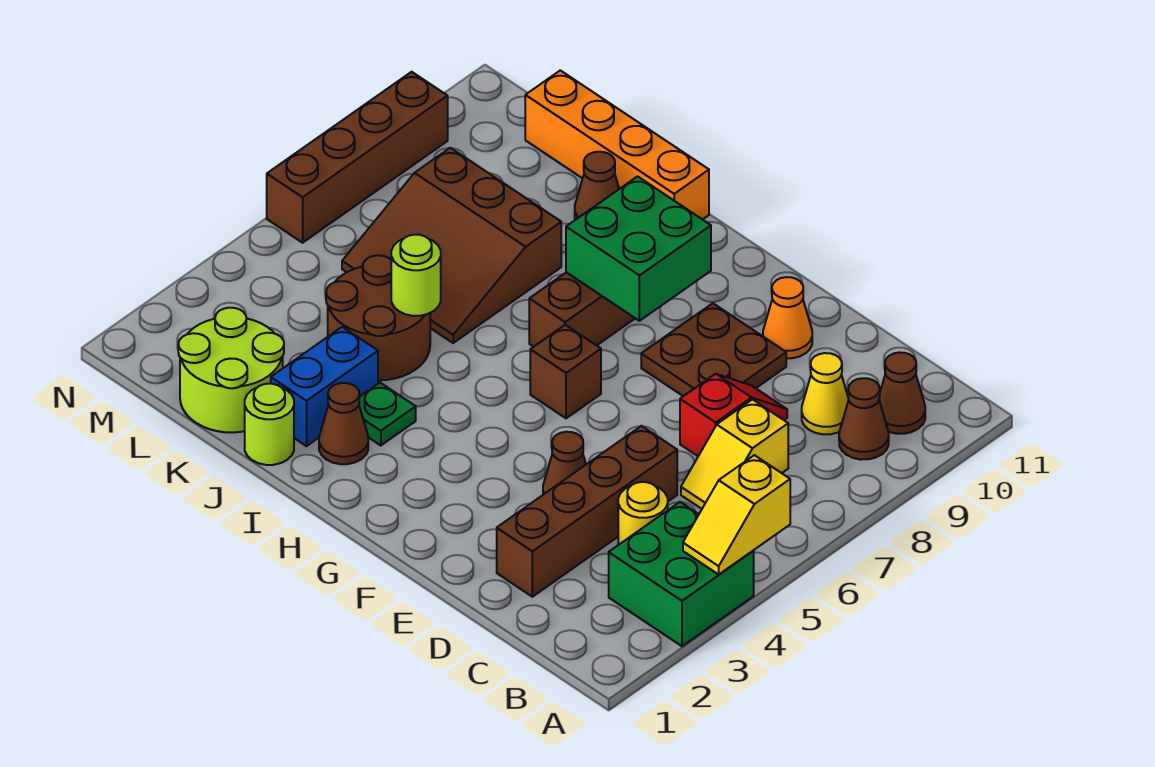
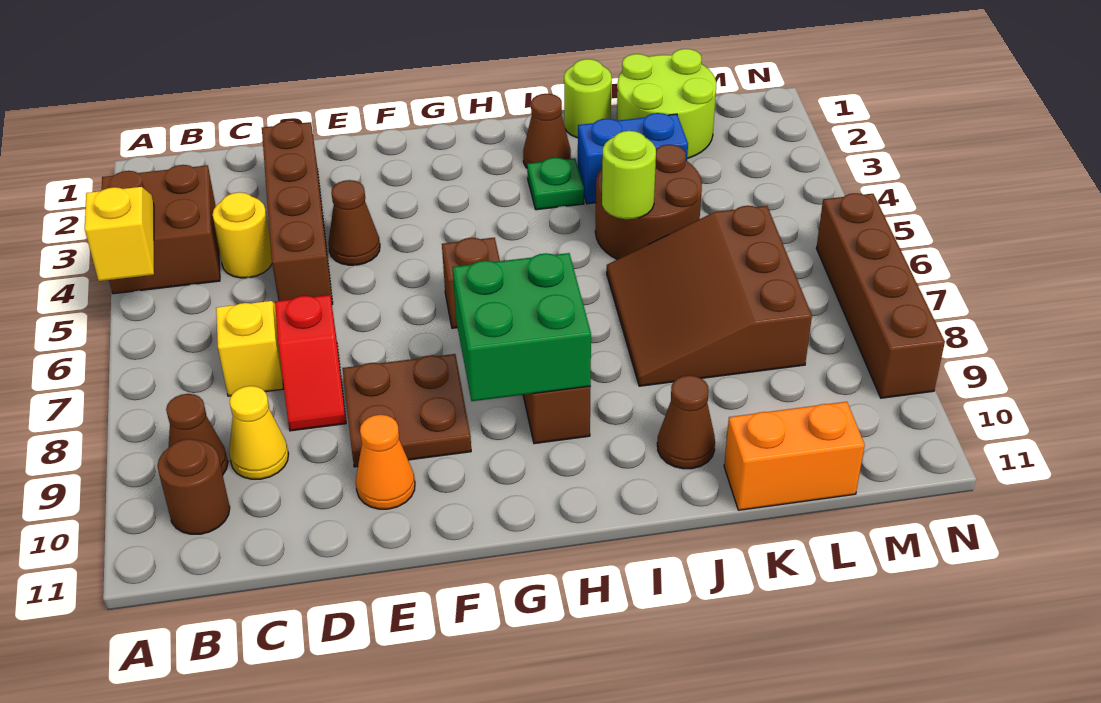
green brick A3:B4 level 1 -> brown brick A3:B4 level 1
brown cone B10 level 1 -> brown round brick B10 level 1
orange brick I11:L11 level 1 -> orange brick K11:L11 level 1
blue brick J2:J3 level 1 -> blue brick J3:K3 level 1
brown slope J6:L8 level 1 top 8 -> brown slope J6:L8 level 1 top L

